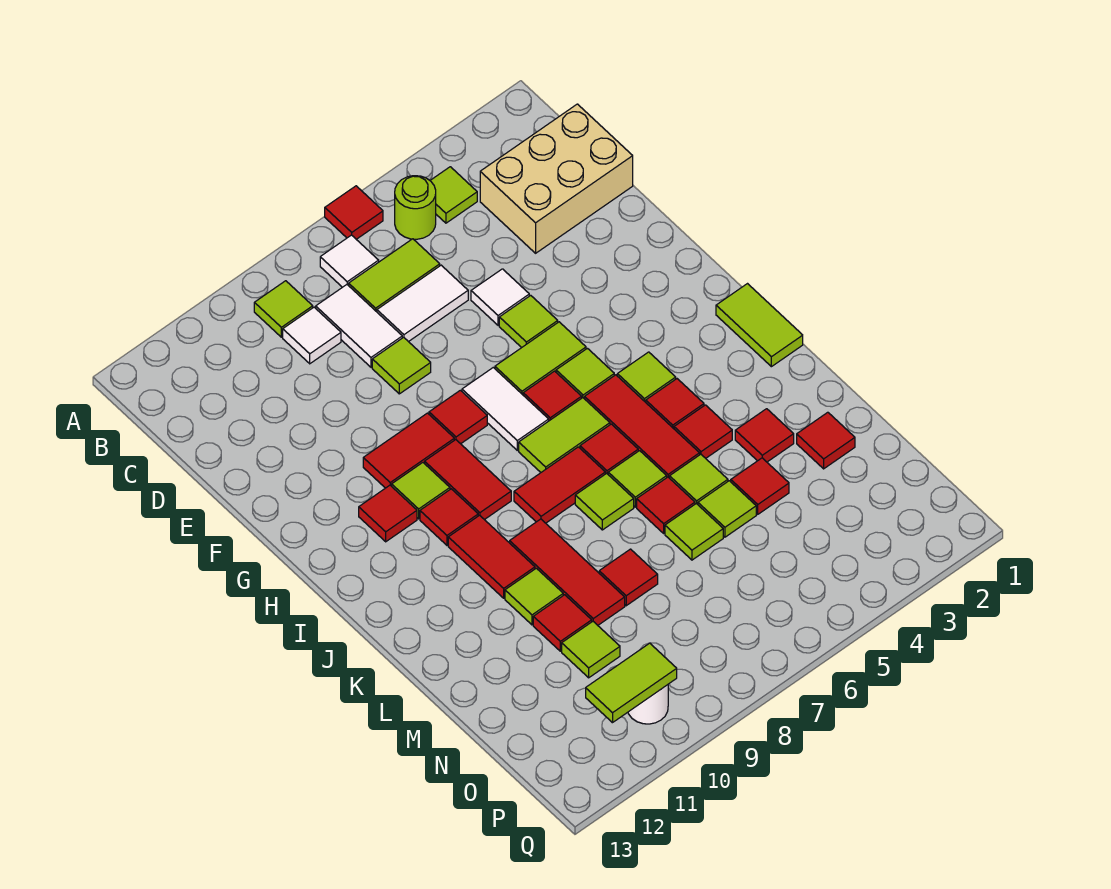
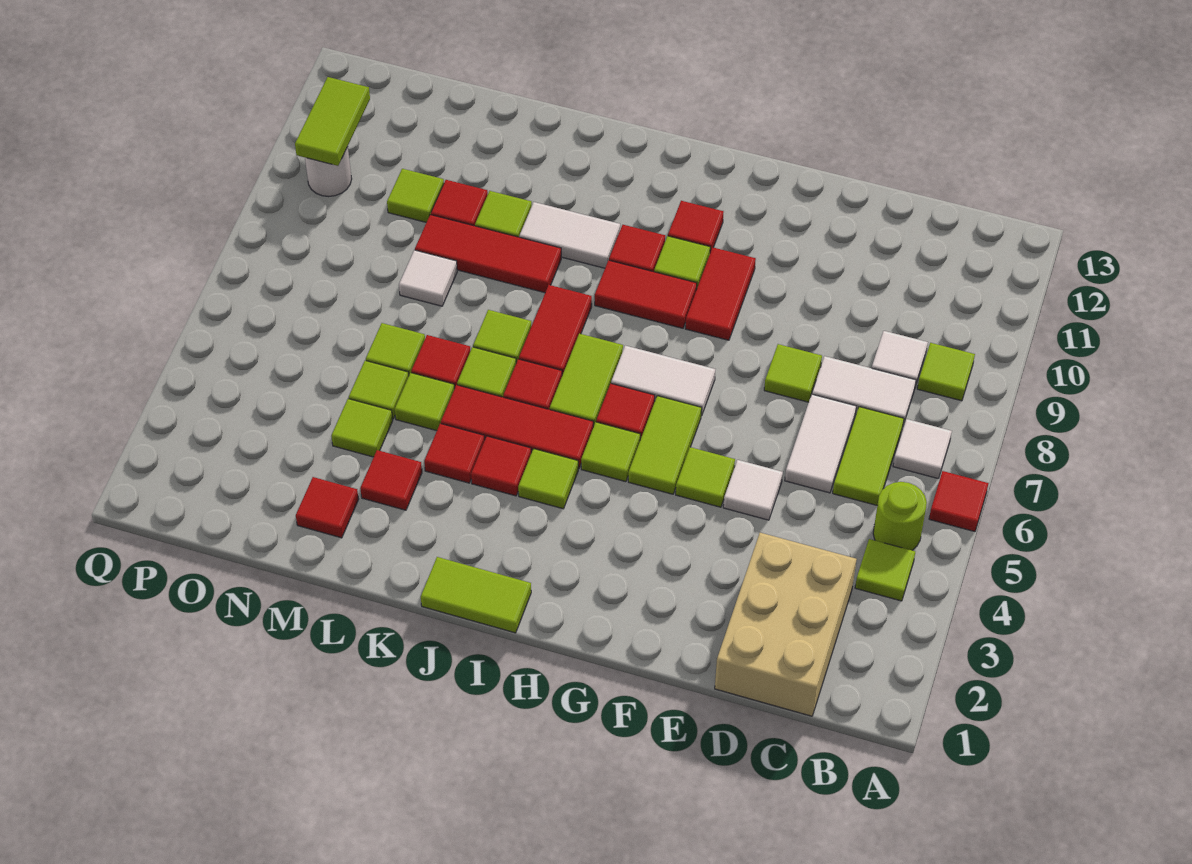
red tile G8 level 1 -> none
red tile J10:K10 level 1 -> white tile J10:K10 level 1
red tile M4 level 1 -> lime tile M4 level 1
red tile M8 level 1 -> white tile M8 level 1

